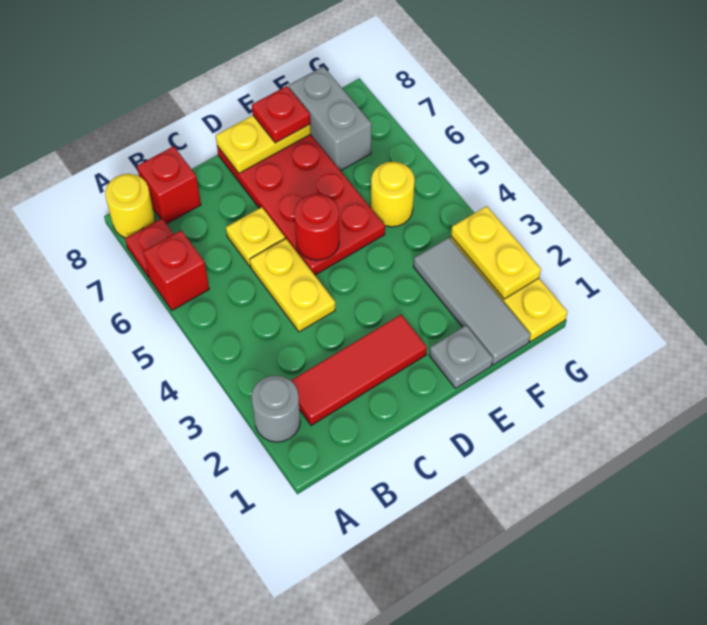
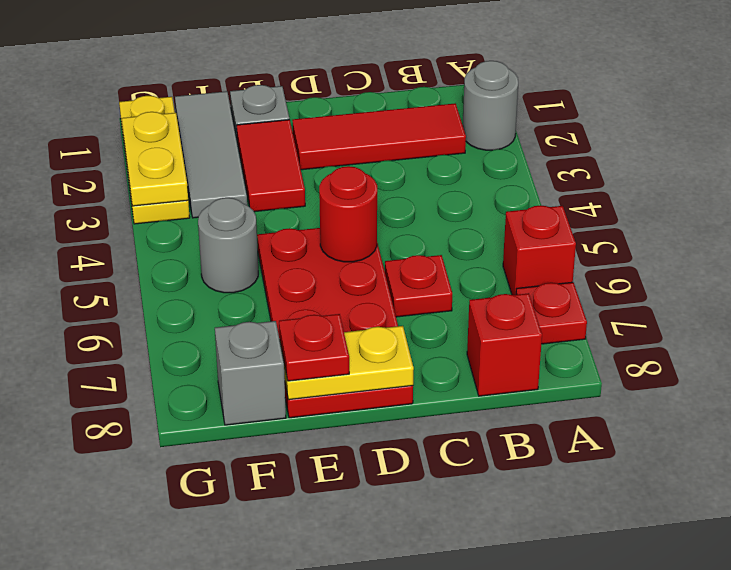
yellow round brick A8 level 1 -> none
yellow plate C4:C5 level 1 -> none
yellow plate C6 level 1 -> red plate C6 level 1
none -> red tile E2:E3 level 1
yellow round brick F5 level 1 -> grey round brick F5 level 1
grey brick F7:F8 level 1 -> grey brick F8 level 1

